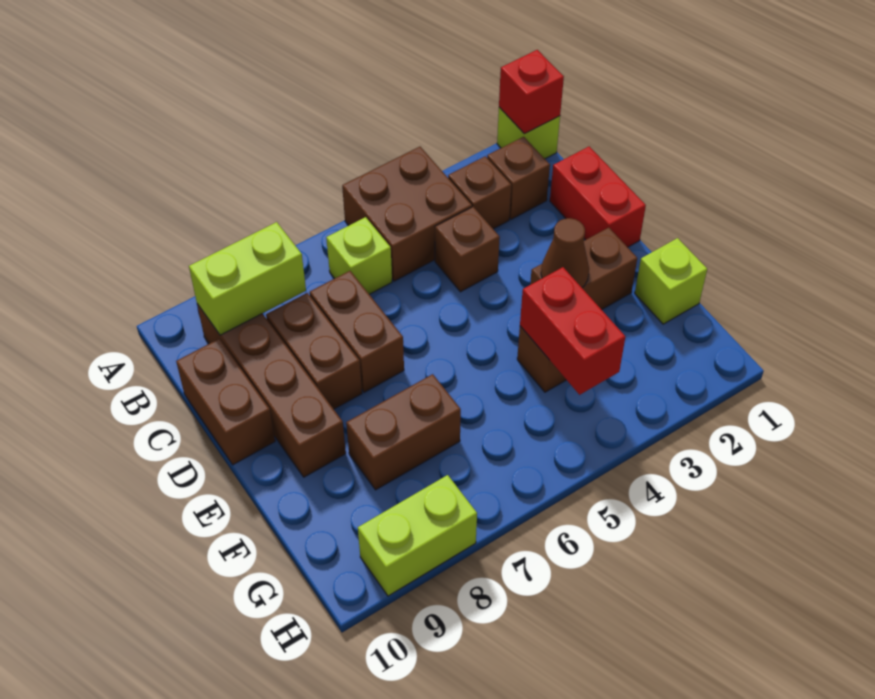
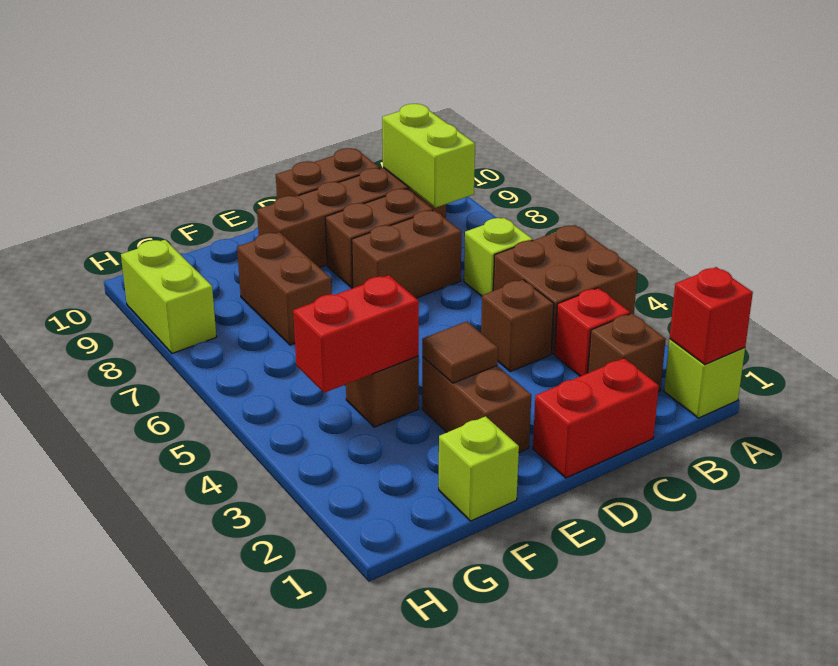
brown brick B3 level 1 -> red brick B3 level 1
brown cone E3 level 2 -> brown tile E3 level 2

